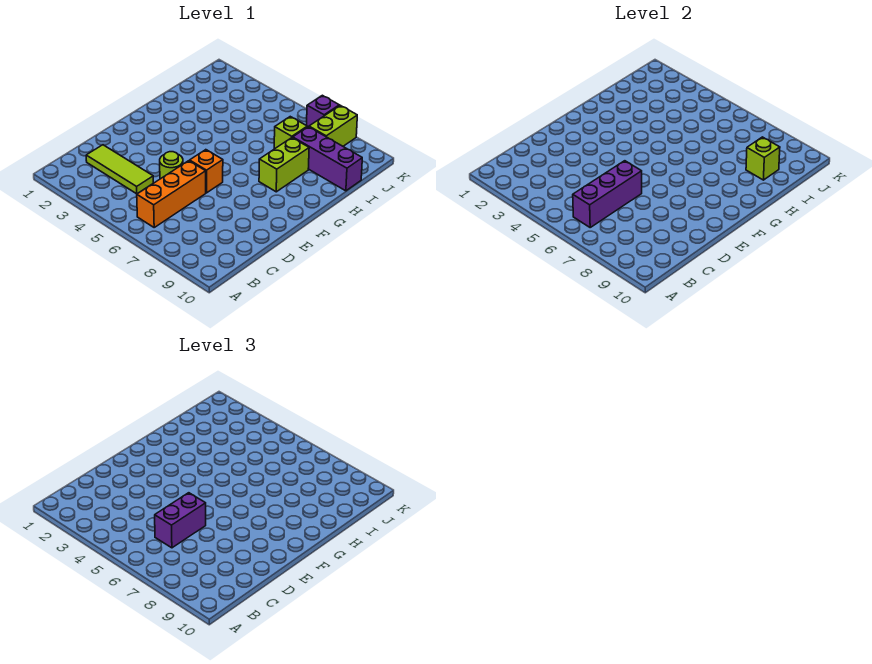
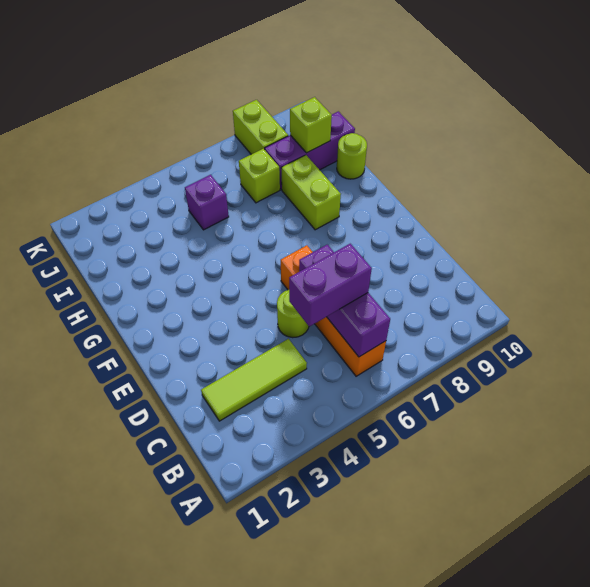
purple brick C6:D6 level 3 -> purple brick C5:C6 level 3
none -> lime round brick H10 level 1
purple brick K7 level 1 -> purple brick I5 level 1

